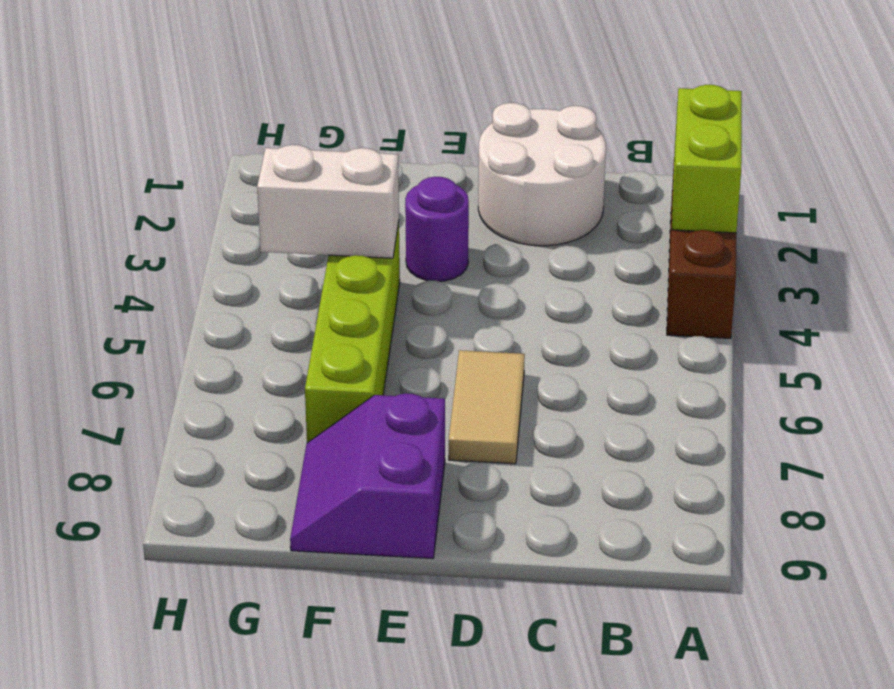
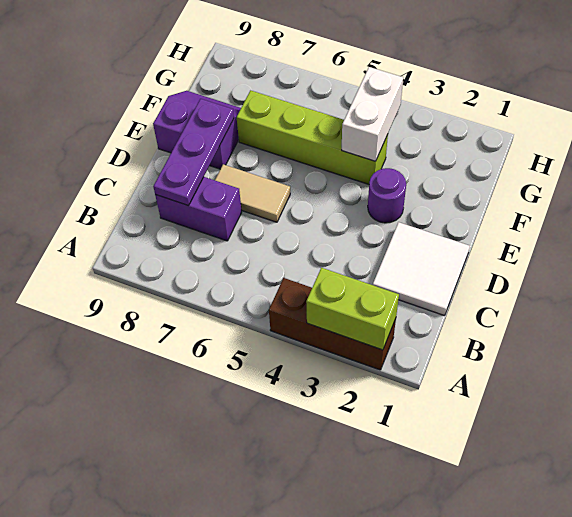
white round brick C1:D2 level 1 -> white tile C1:D2 level 1
none -> purple brick C7:C8 level 1
none -> purple plate C8:E8 level 2

